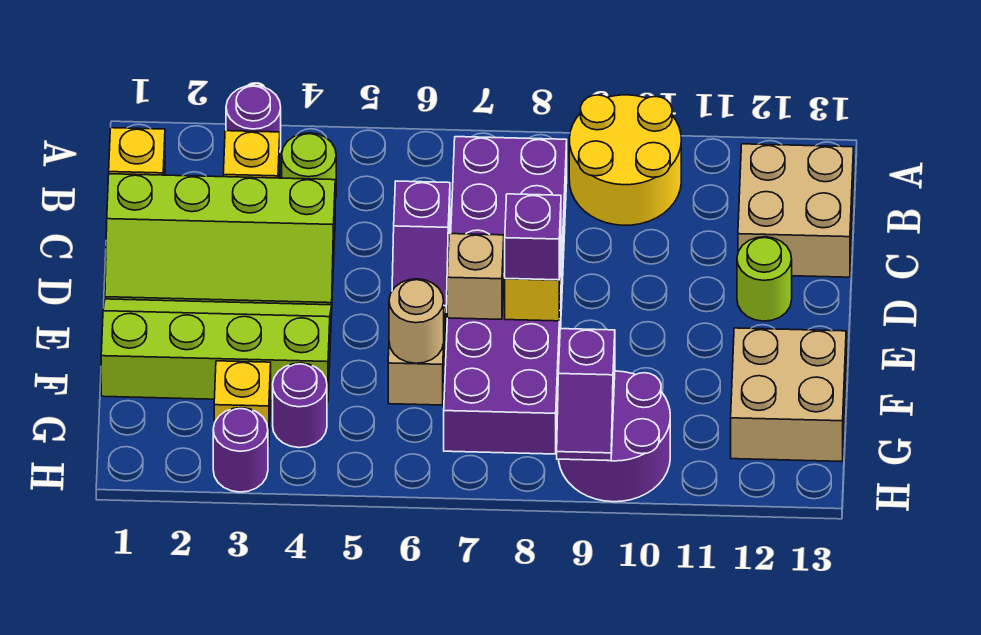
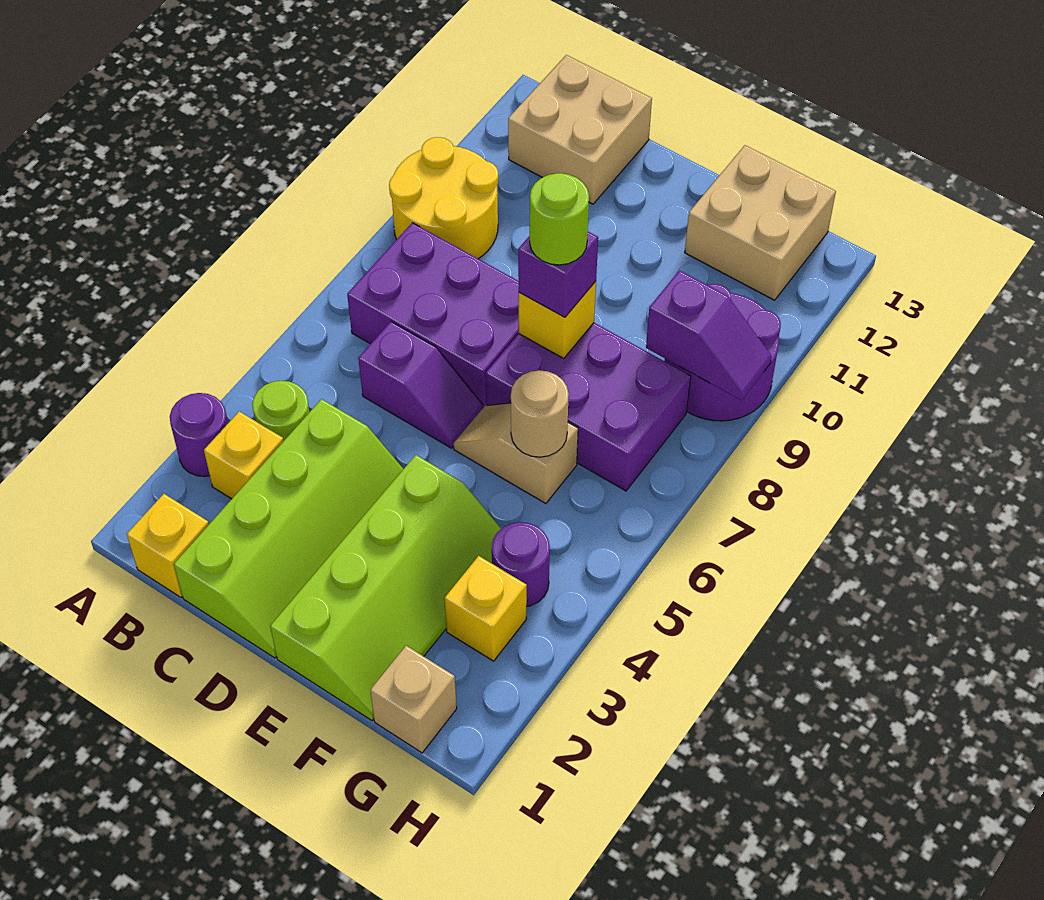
lime round brick D12 level 1 -> lime round brick E8 level 4
lime slope E1:F4 level 1 top F -> lime slope E1:F4 level 1 top E
tan brick E7 level 2 -> tan brick G1 level 1
purple round brick H3 level 1 -> none

